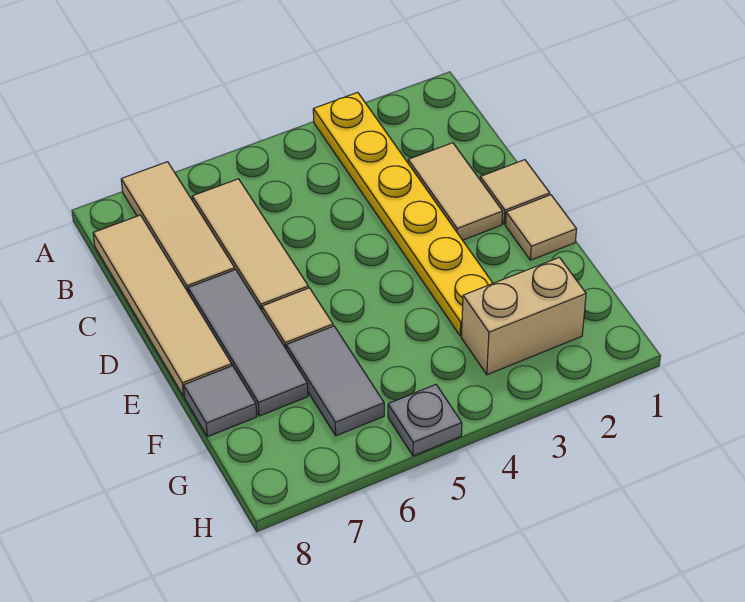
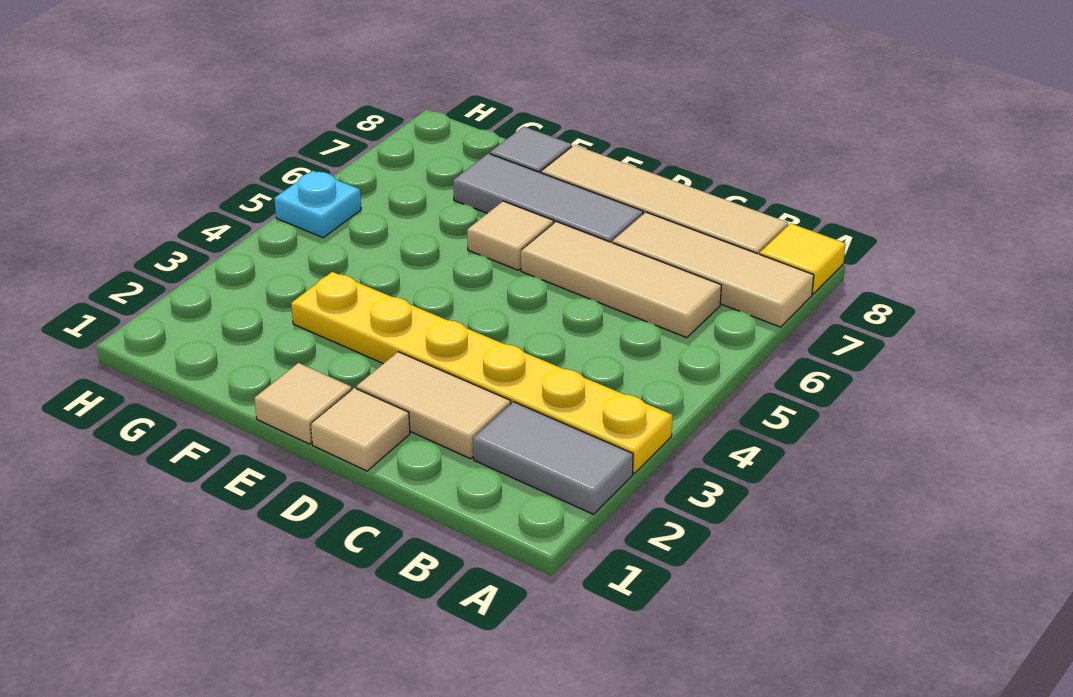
none -> yellow tile A8 level 1
grey tile F6:G6 level 1 -> grey tile A2:B2 level 1
tan brick G2:G3 level 1 -> none
grey plate H5 level 1 -> cyan plate H5 level 1

